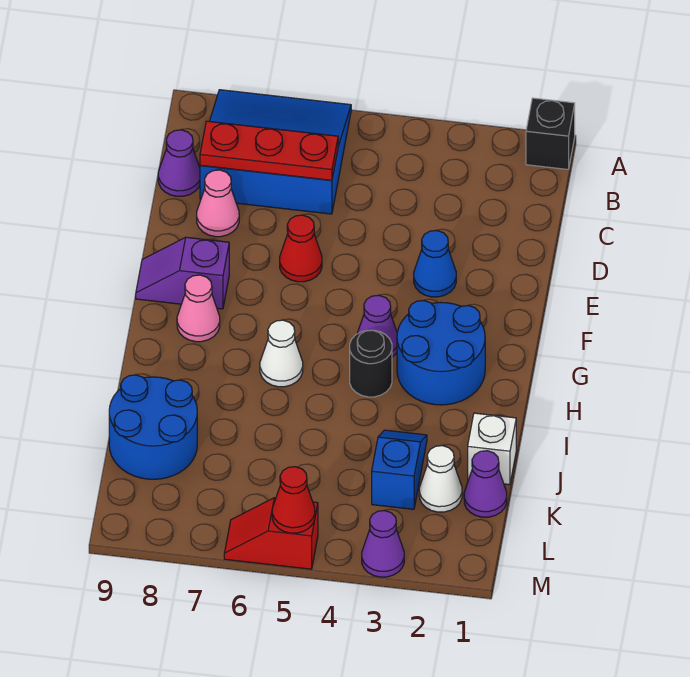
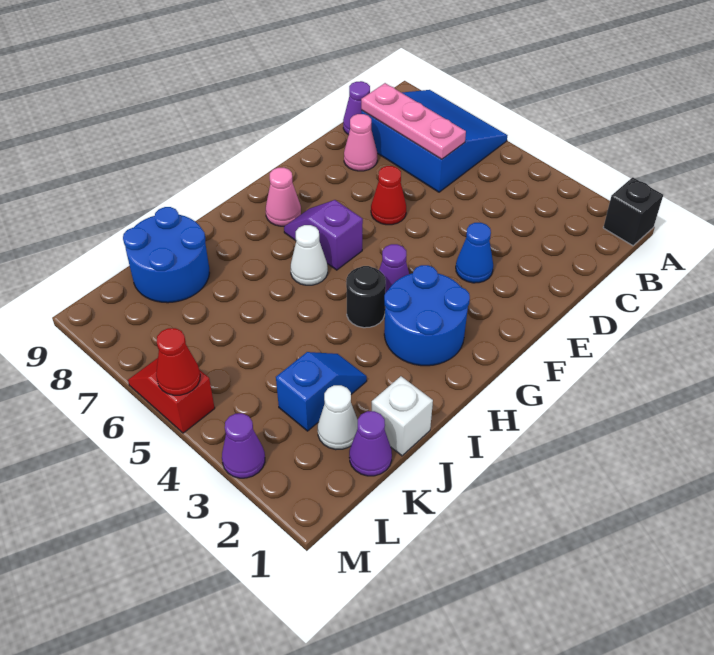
red plate C6:C8 level 2 -> pink plate C6:C8 level 2
purple slope F8:F9 level 1 top 8 -> purple slope G6:G7 level 1 top 6

